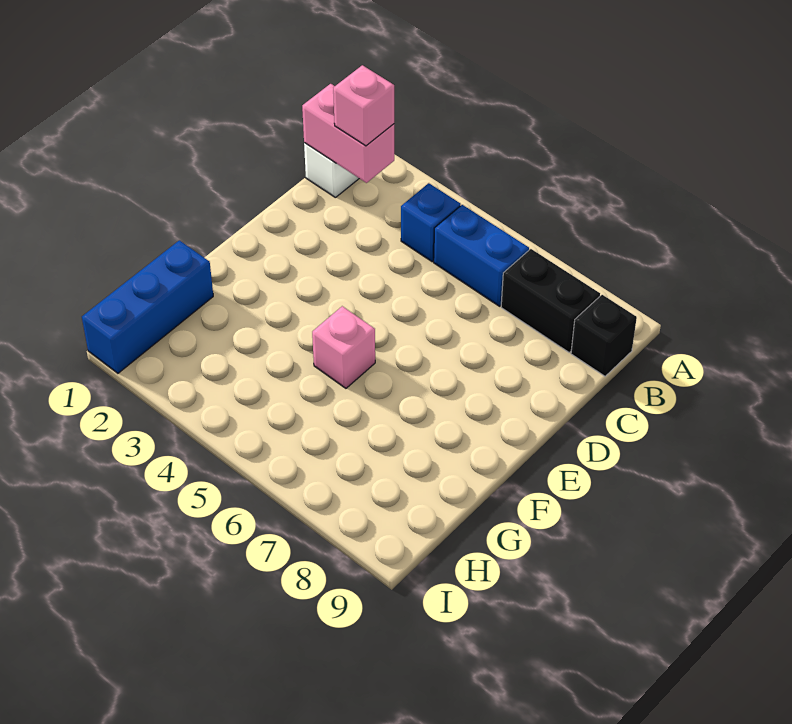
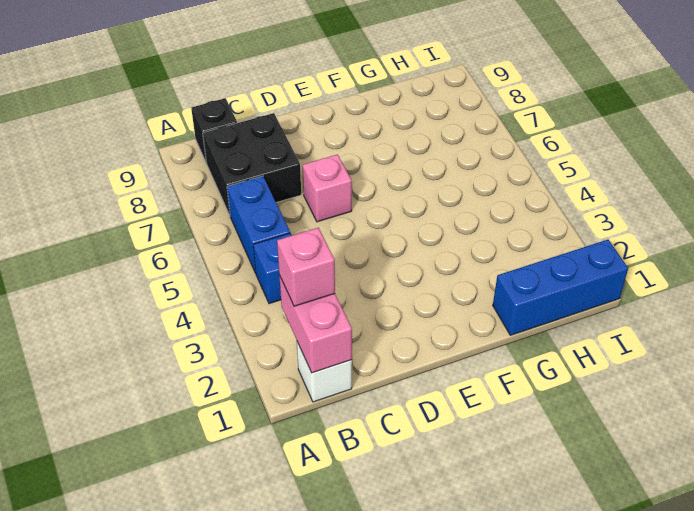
black brick B7:B8 level 1 -> black brick B7:C8 level 1
pink brick F5 level 1 -> pink brick D6 level 1

